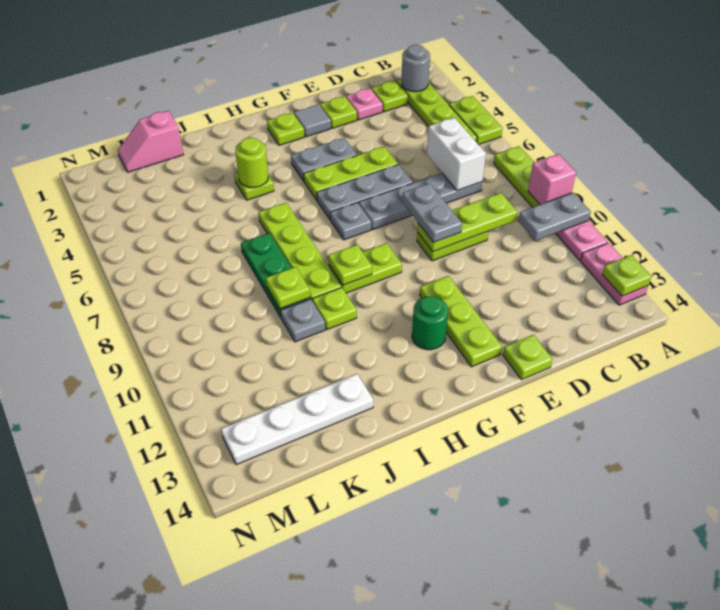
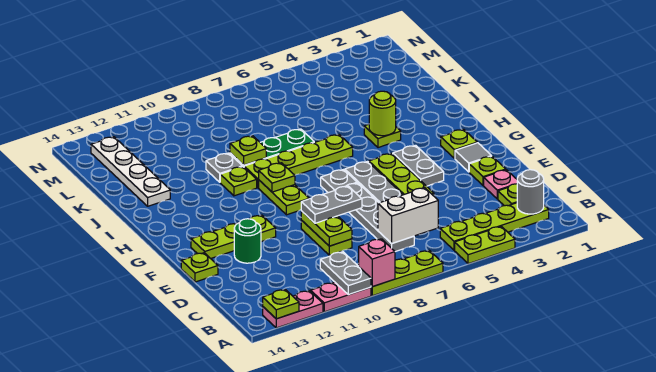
lime plate C9:E9 level 2 -> lime plate D9:E9 level 2
green round brick G12 level 1 -> green round brick E12 level 1
pink slope K1:L1 level 1 top K -> none

